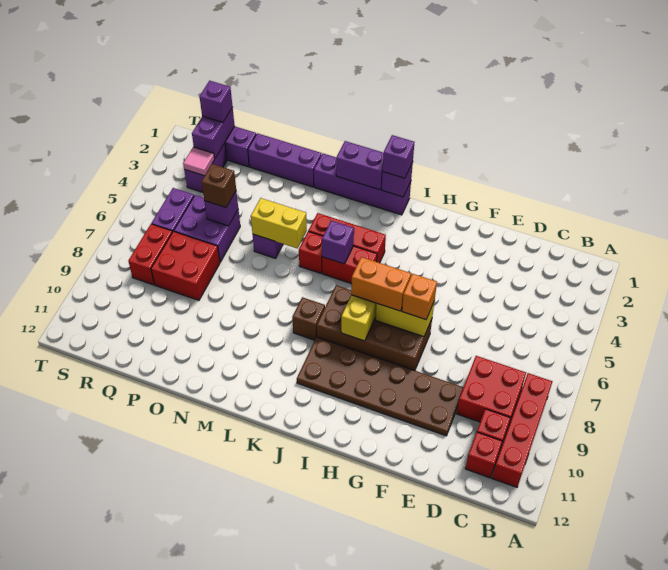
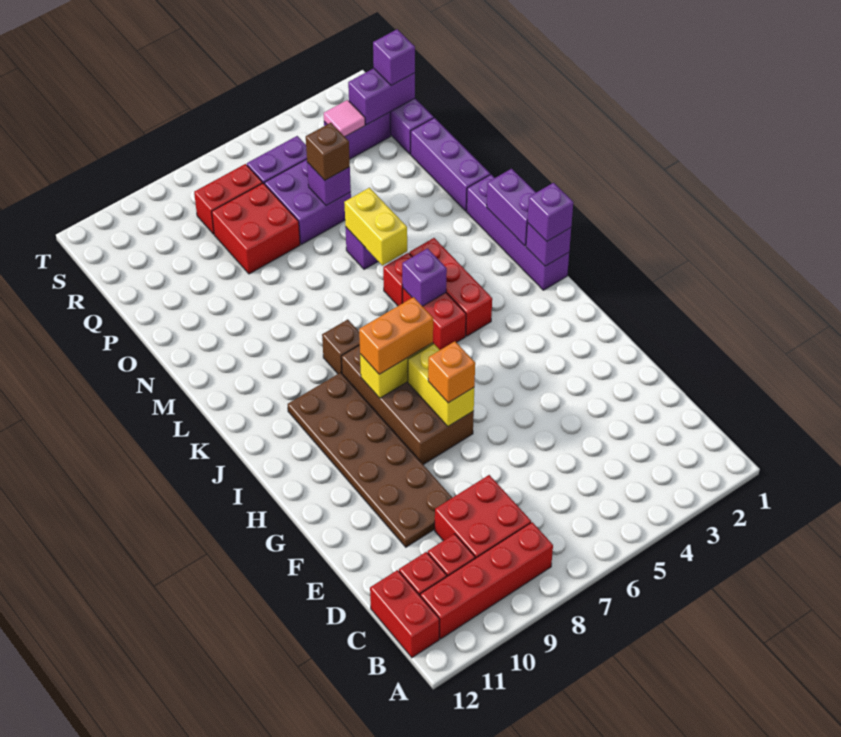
none -> red brick B12:C12 level 1
orange brick H7:I7 level 3 -> orange brick I7:I8 level 3

